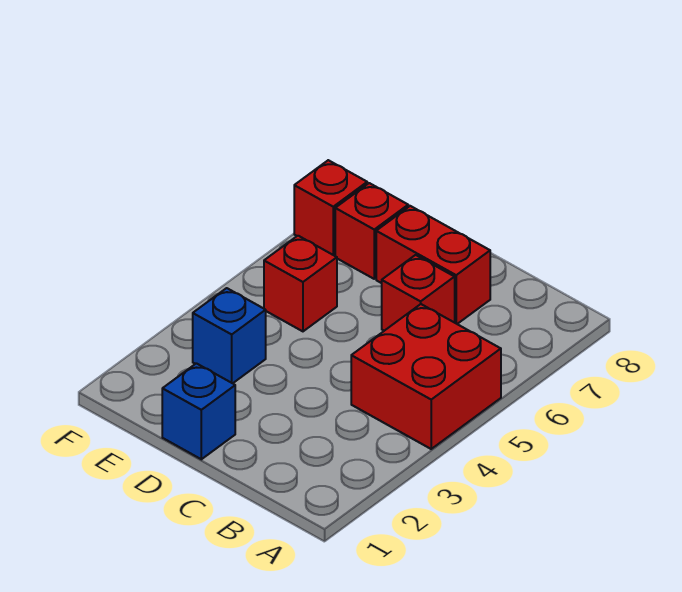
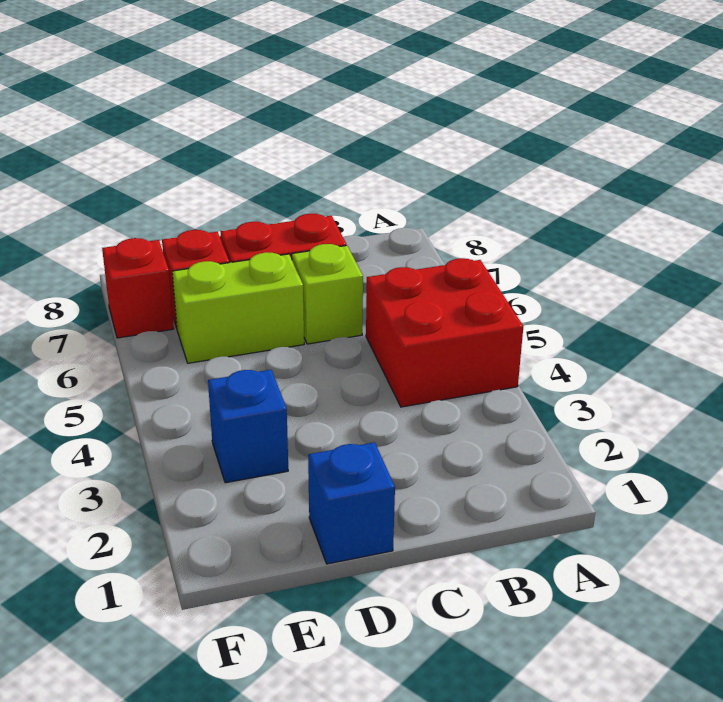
red brick C6 level 1 -> lime brick C6 level 1
none -> lime brick D6:E6 level 1
red brick E5 level 1 -> none

